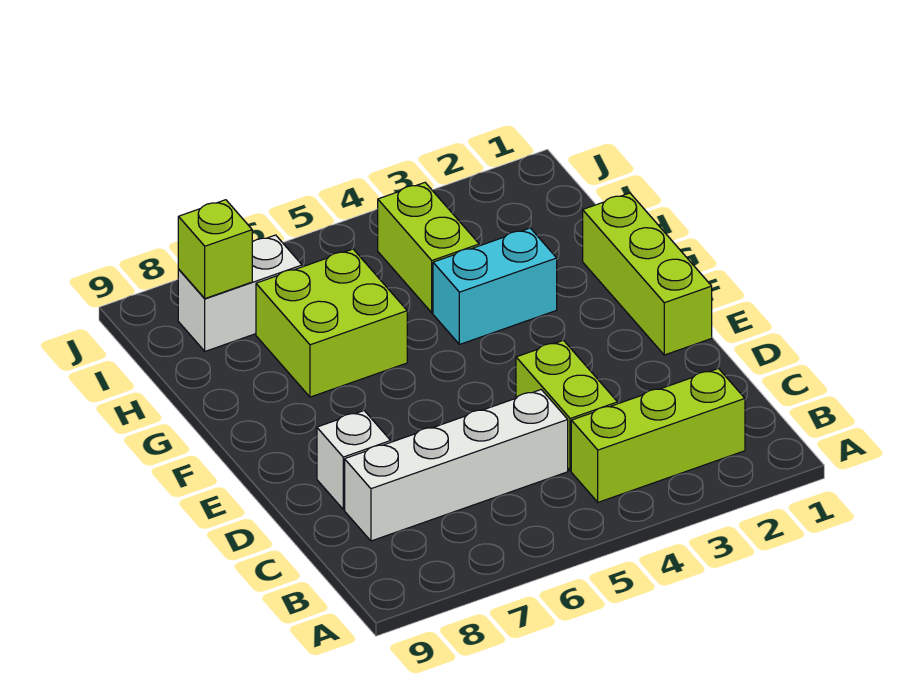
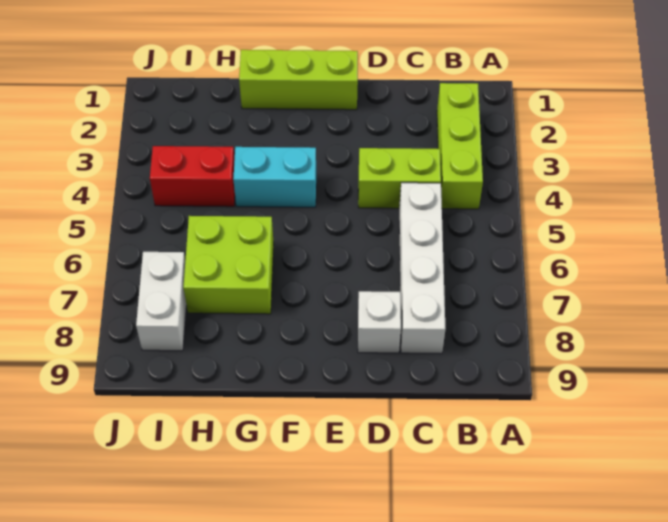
cyan brick G3:G4 level 1 -> cyan brick F4:G4 level 1
lime brick H4:I4 level 1 -> red brick H4:I4 level 1
lime brick I8 level 2 -> none

